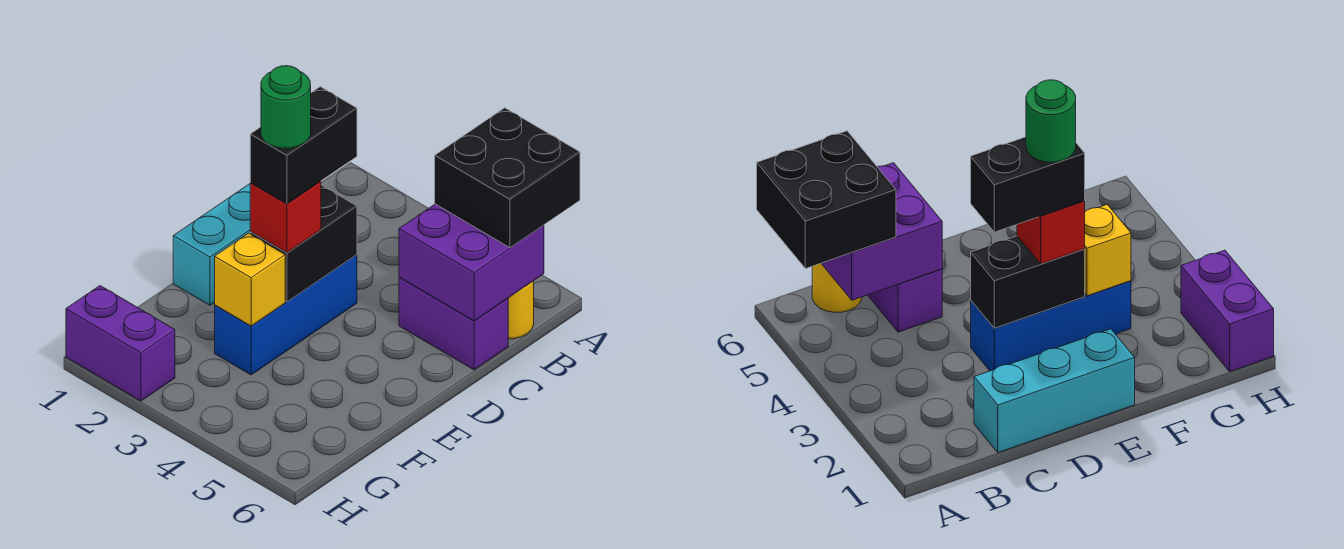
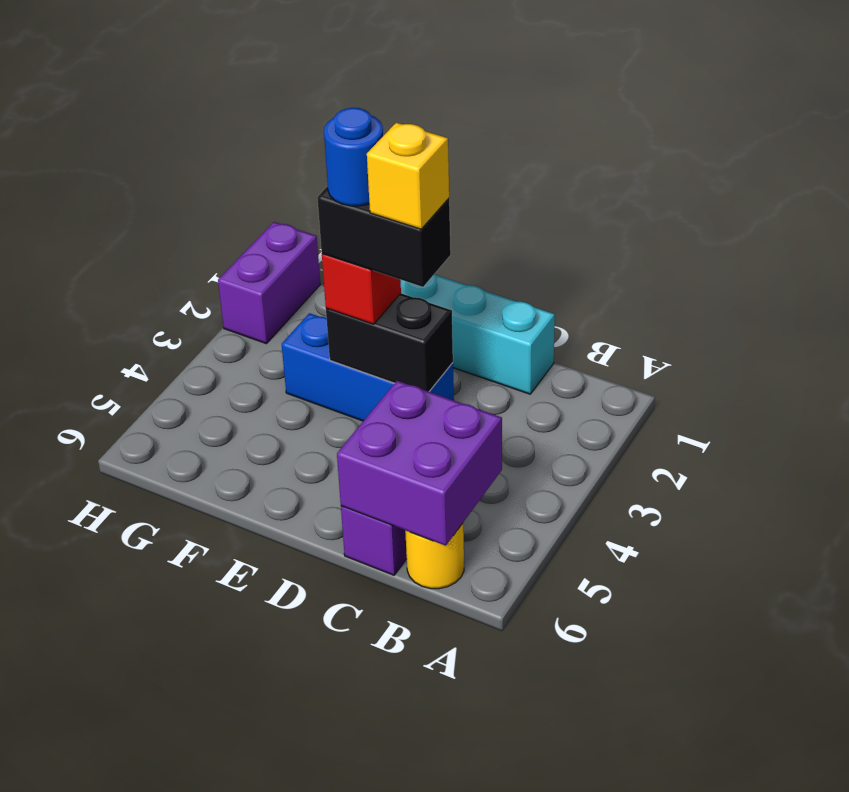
black brick A5:B6 level 3 -> none
green round brick E3 level 5 -> blue round brick E3 level 5
yellow brick F3 level 2 -> yellow brick D3 level 5

